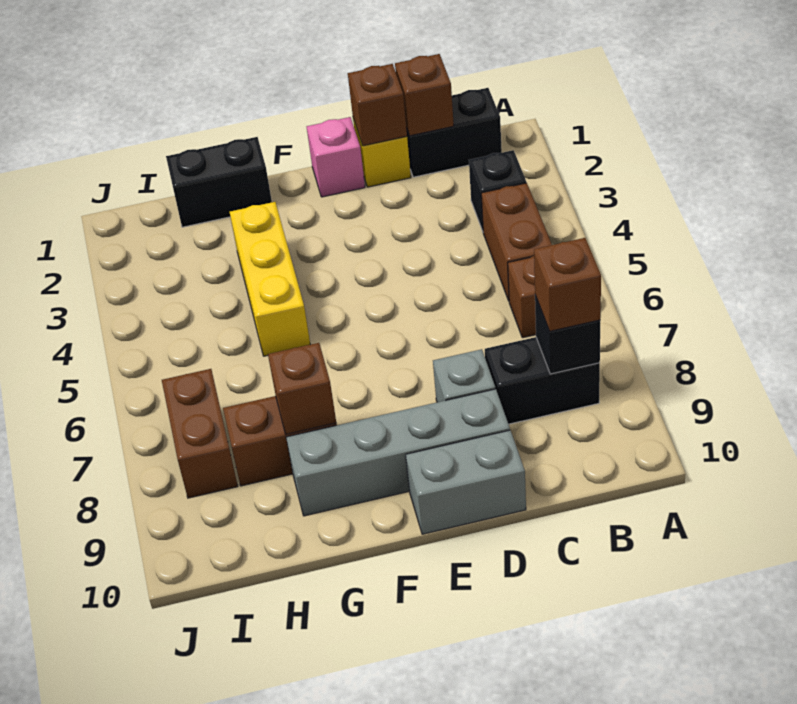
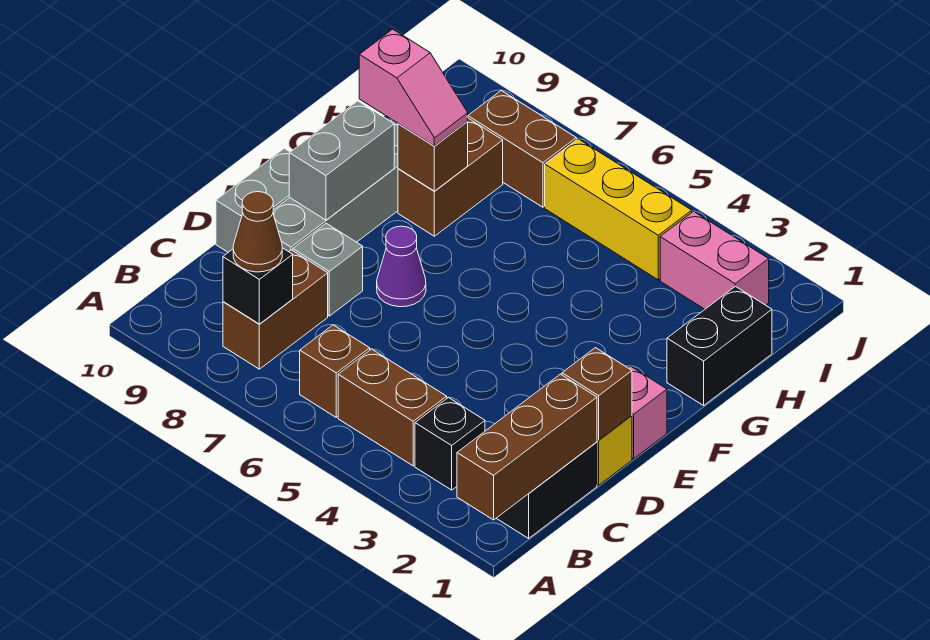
black brick B8:C8 level 1 -> brown brick B8:C8 level 1
brown brick B8 level 3 -> brown cone B8 level 3
brown brick C1 level 2 -> brown brick A1:C1 level 2
none -> purple cone E7 level 1
none -> grey brick E9:F9 level 2
yellow brick G3:G5 level 1 -> yellow brick I4:I6 level 1
none -> pink slope G8:G9 level 3 top 9
none -> pink brick I2:I3 level 1

